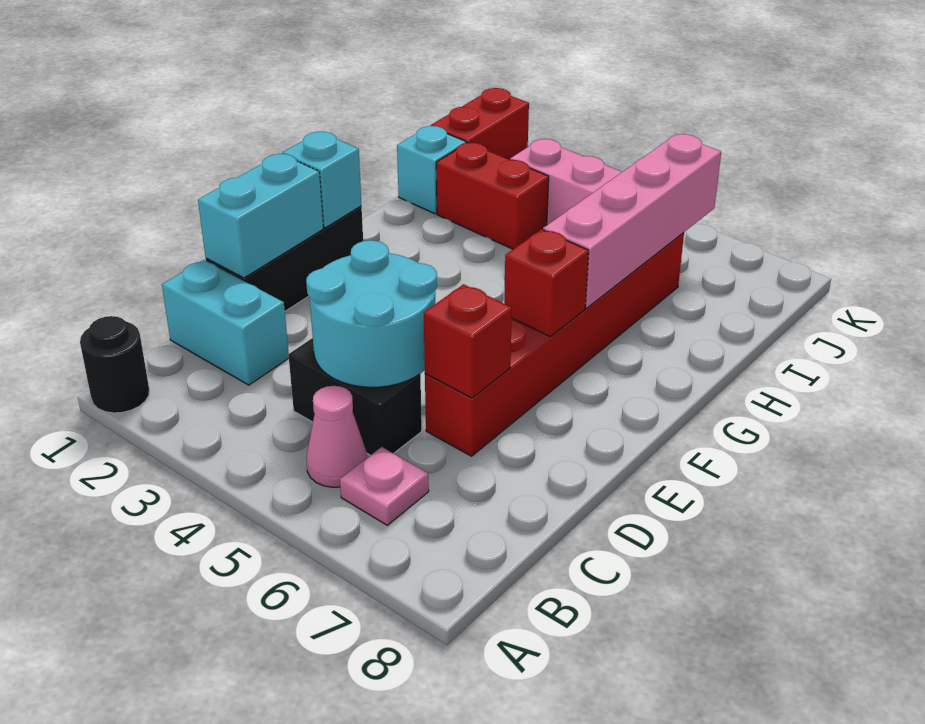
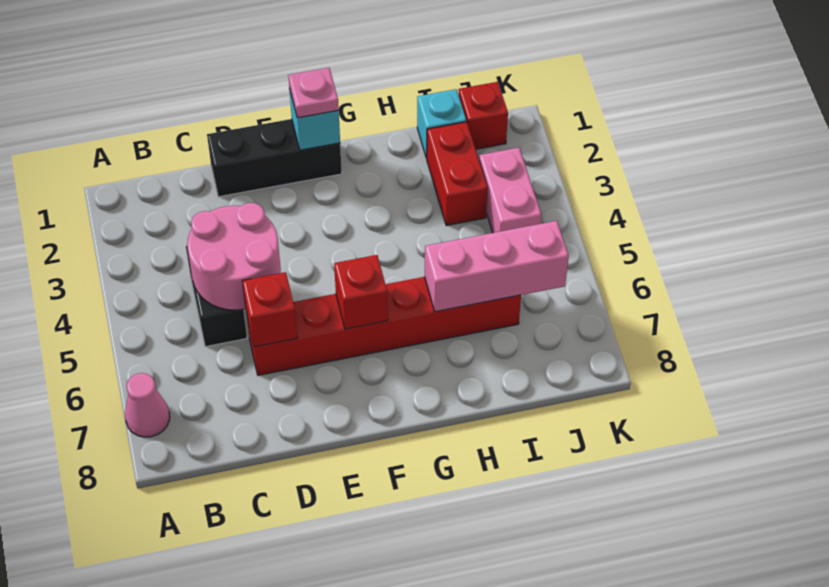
black round brick A1 level 1 -> none
pink cone B5 level 1 -> pink cone A7 level 1
pink plate B6 level 1 -> pink plate F1 level 3
cyan brick C1:C2 level 1 -> none
cyan round brick C4:D5 level 2 -> pink round brick C4:D5 level 2
cyan brick D1:E1 level 2 -> none
pink brick G6:J6 level 2 -> pink brick H6:J6 level 2
red brick J1:K1 level 1 -> red brick J1 level 1

